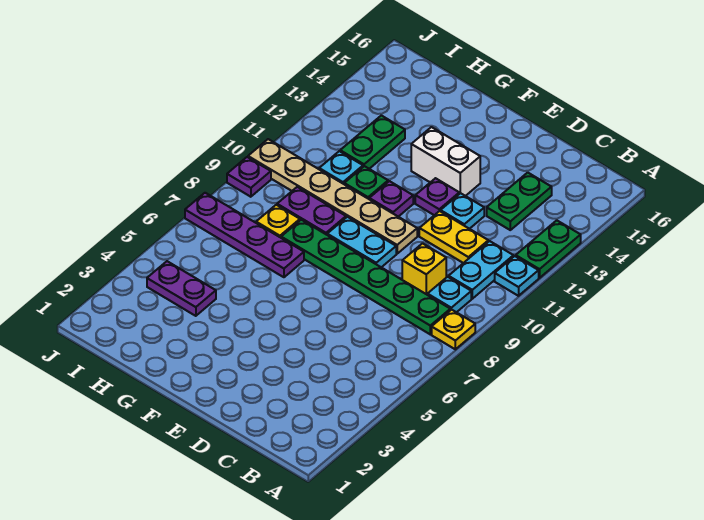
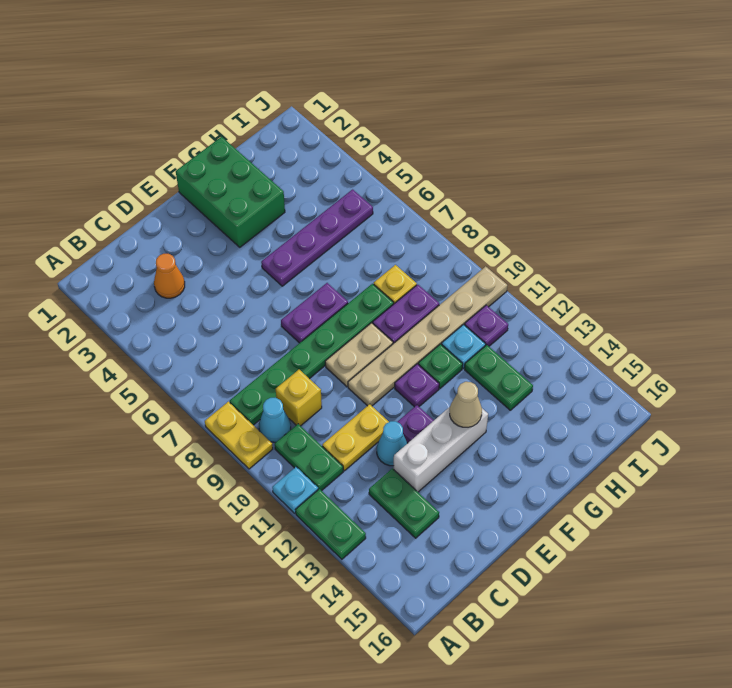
yellow plate A8 level 1 -> yellow plate A8:A9 level 1
cyan plate B9 level 1 -> cyan cone B9 level 1
cyan plate B10:B11 level 1 -> green plate B10:B11 level 1
none -> orange cone C3 level 1
cyan plate D12 level 1 -> cyan cone D12 level 1
cyan plate E9:F9 level 1 -> tan plate E9:F9 level 1
white brick E13:F13 level 1 -> white brick D13:F13 level 1
none -> green brick F1:G3 level 1
none -> tan cone F13 level 2
purple plate G7:J7 level 1 -> purple plate F5:I5 level 1
purple plate H4:I4 level 1 -> purple plate E7:F7 level 1
purple plate J9 level 1 -> purple plate I11 level 1

